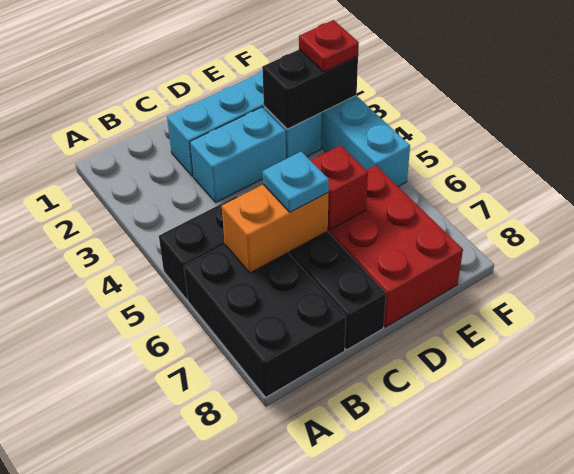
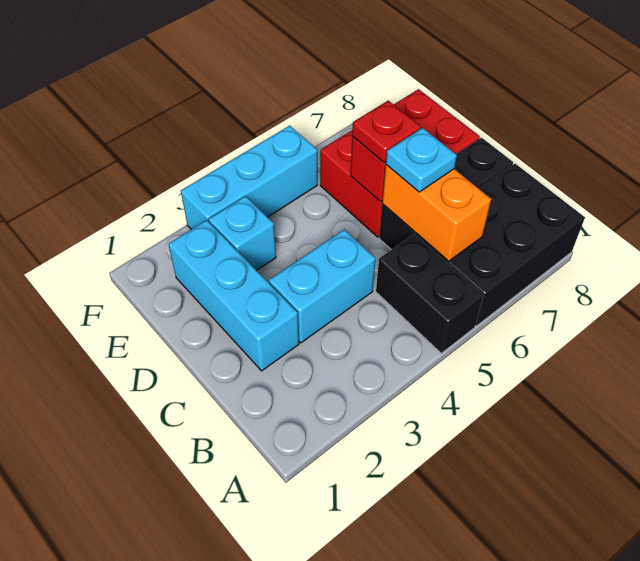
cyan brick C3:D3 level 1 -> cyan brick C3:C4 level 1
black brick E3:F3 level 2 -> none
red plate F3 level 3 -> red plate D6 level 3

